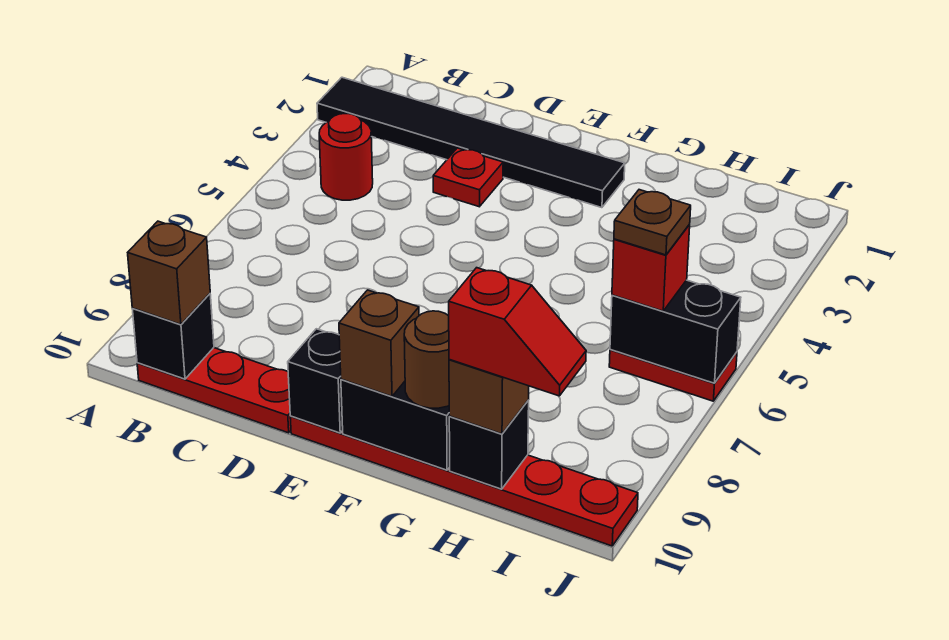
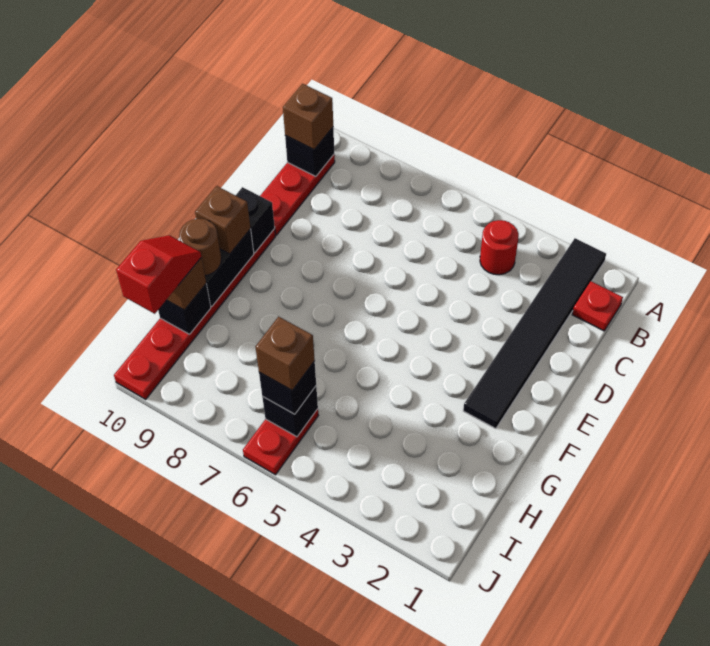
red plate D3 level 1 -> red plate B1 level 1
red slope H10:I10 level 4 top H -> red slope H10:I10 level 4 top I
black brick I6:J6 level 2 -> black brick I6 level 2
red brick I6 level 3 -> black brick I6 level 3
brown plate I6 level 4 -> brown brick I6 level 4

